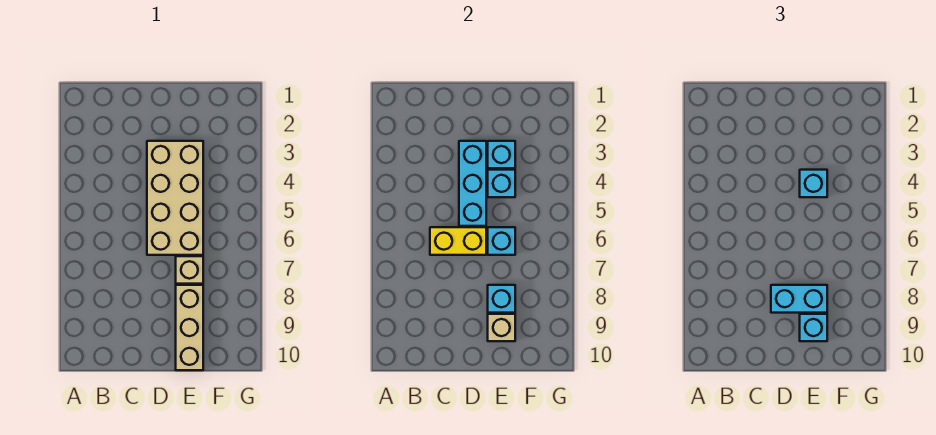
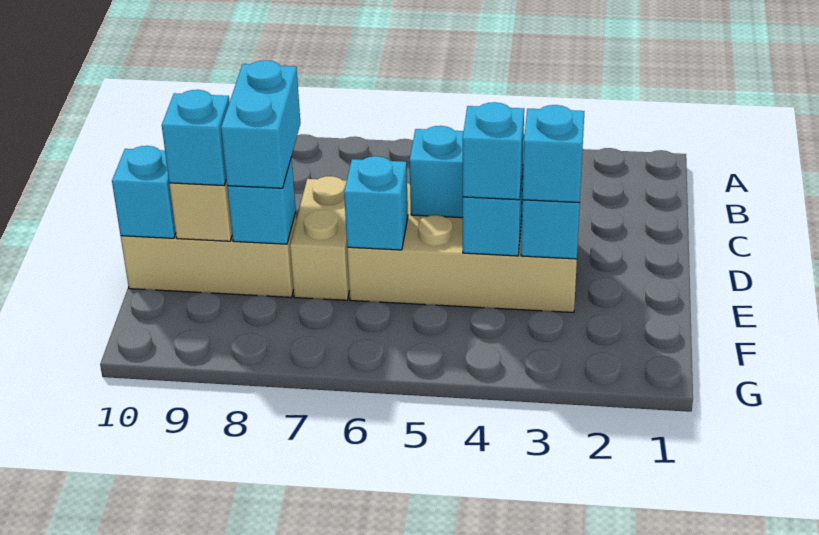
yellow brick C6:D6 level 2 -> none
none -> cyan brick E3 level 3
tan brick E7 level 1 -> tan brick D7:E7 level 1
none -> cyan brick E10 level 2

